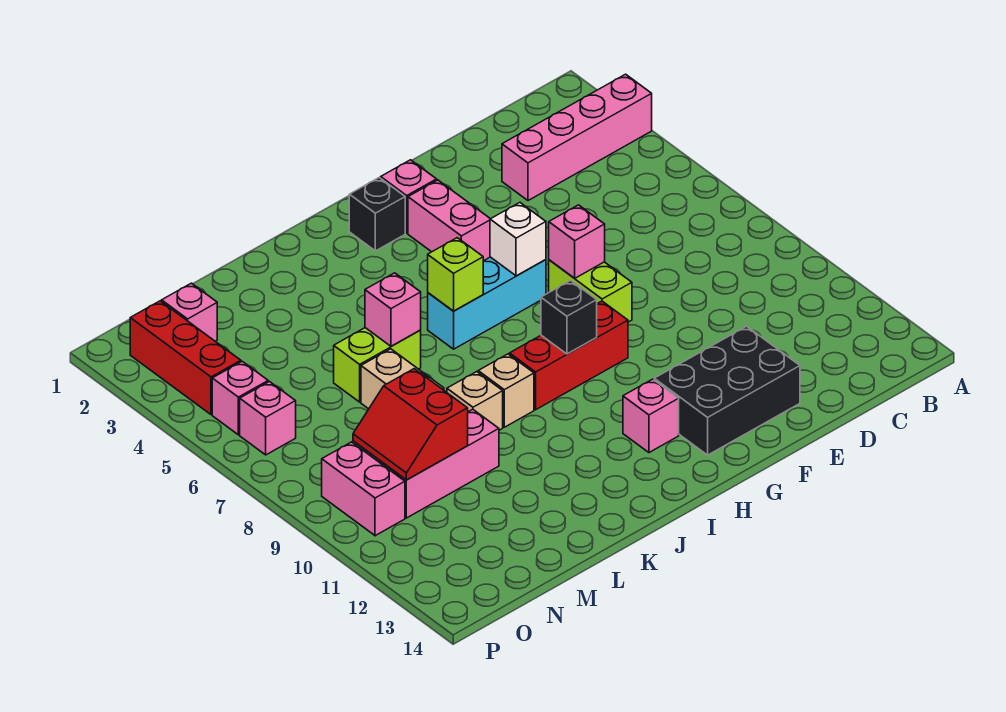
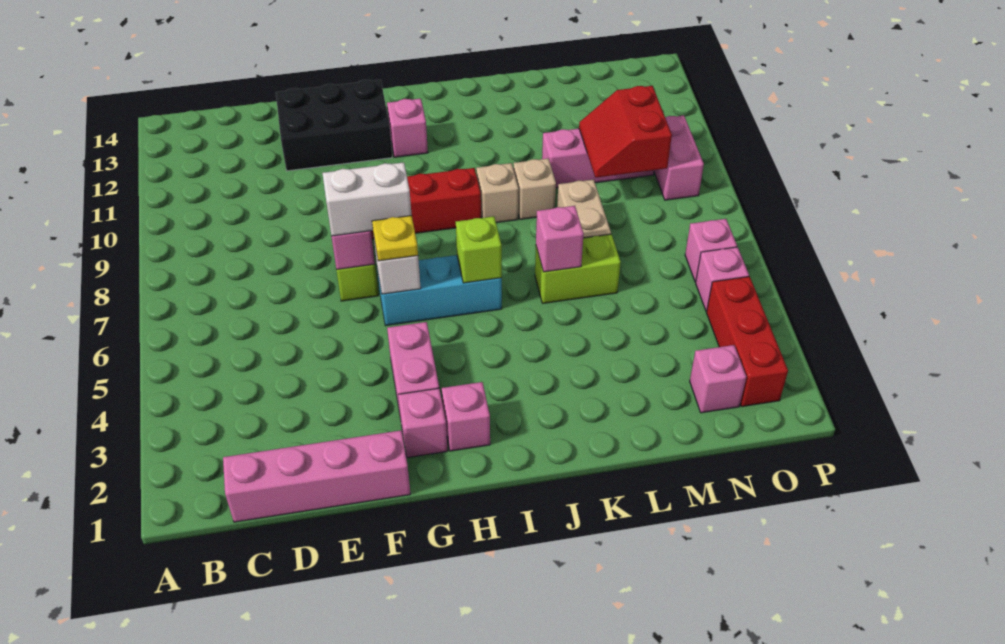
pink brick A3:D3 level 1 -> pink brick C1:F1 level 1
none -> white brick F7:G7 level 3
none -> yellow plate G6 level 3
black brick H2 level 1 -> pink brick H2 level 1
black brick H9 level 2 -> none
red slope M9:N10 level 2 top M -> red slope M9:N10 level 2 top N

